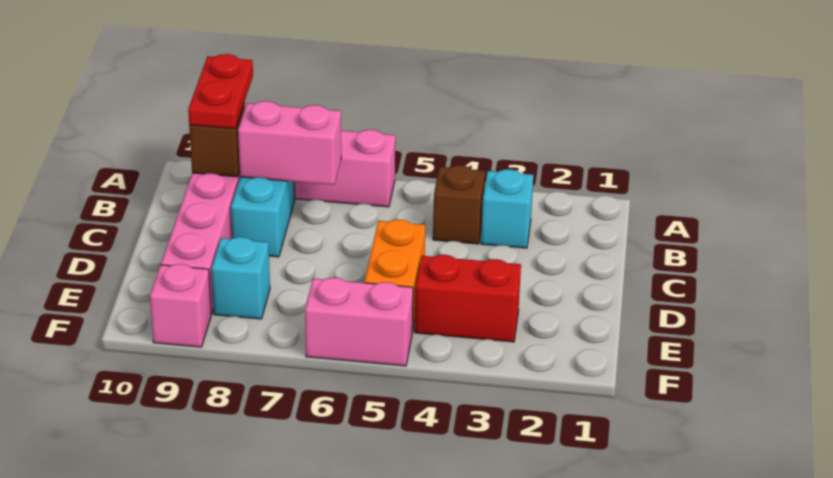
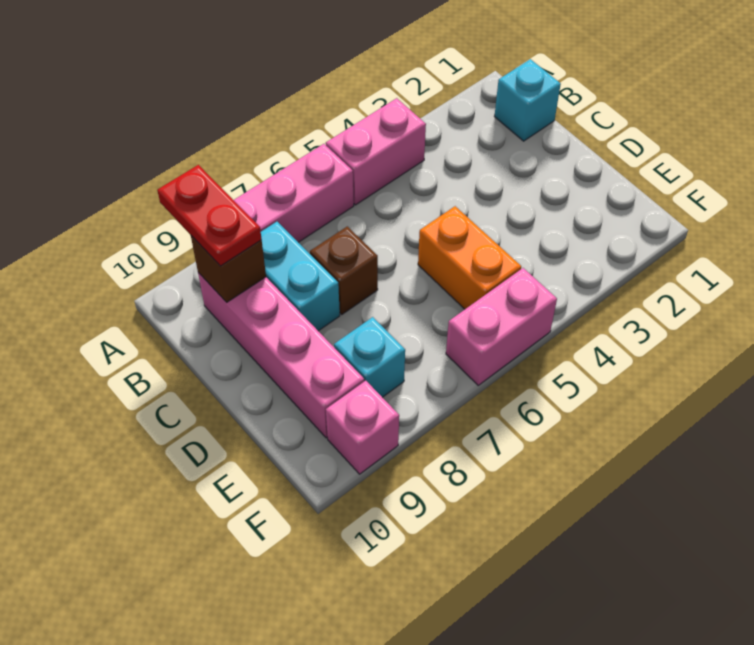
cyan brick B3 level 1 -> cyan brick B1 level 1
brown brick B4 level 1 -> brown brick C7 level 1
pink brick B7:B8 level 2 -> pink brick A4:A5 level 1
red brick E3:E4 level 1 -> none

